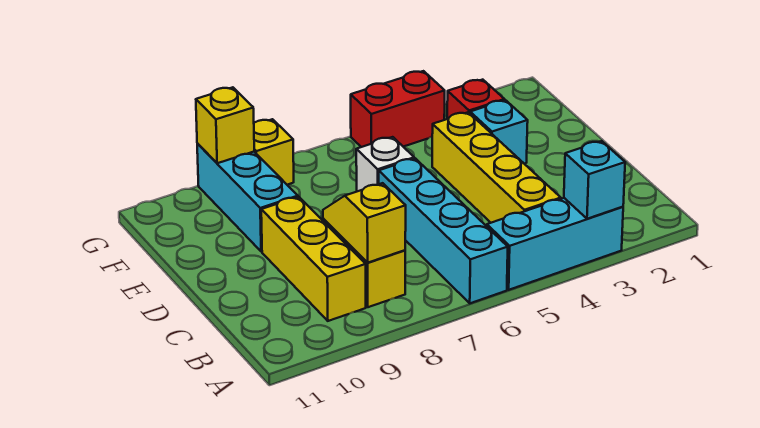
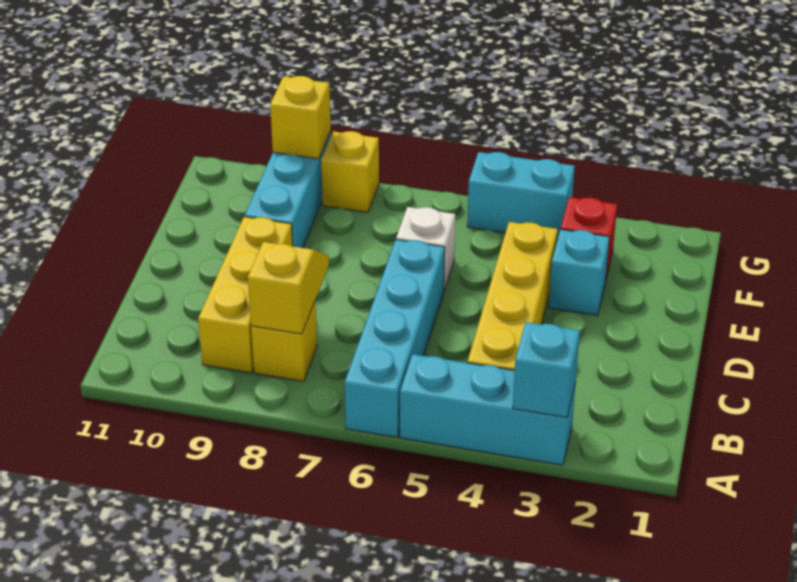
red brick G4:G5 level 1 -> cyan brick G4:G5 level 1

